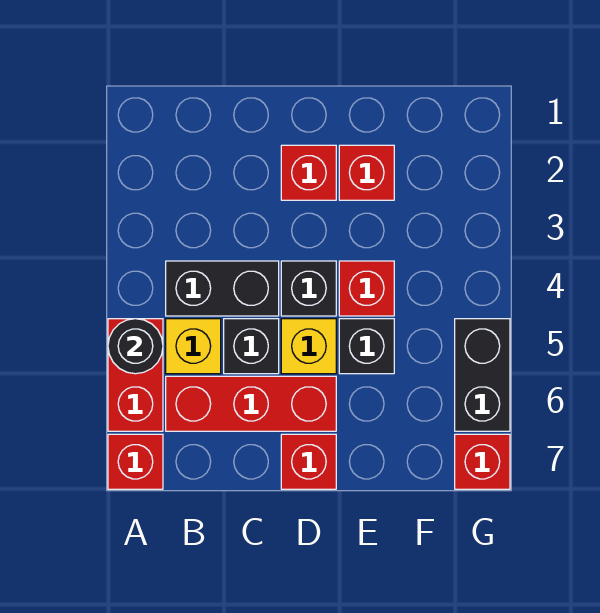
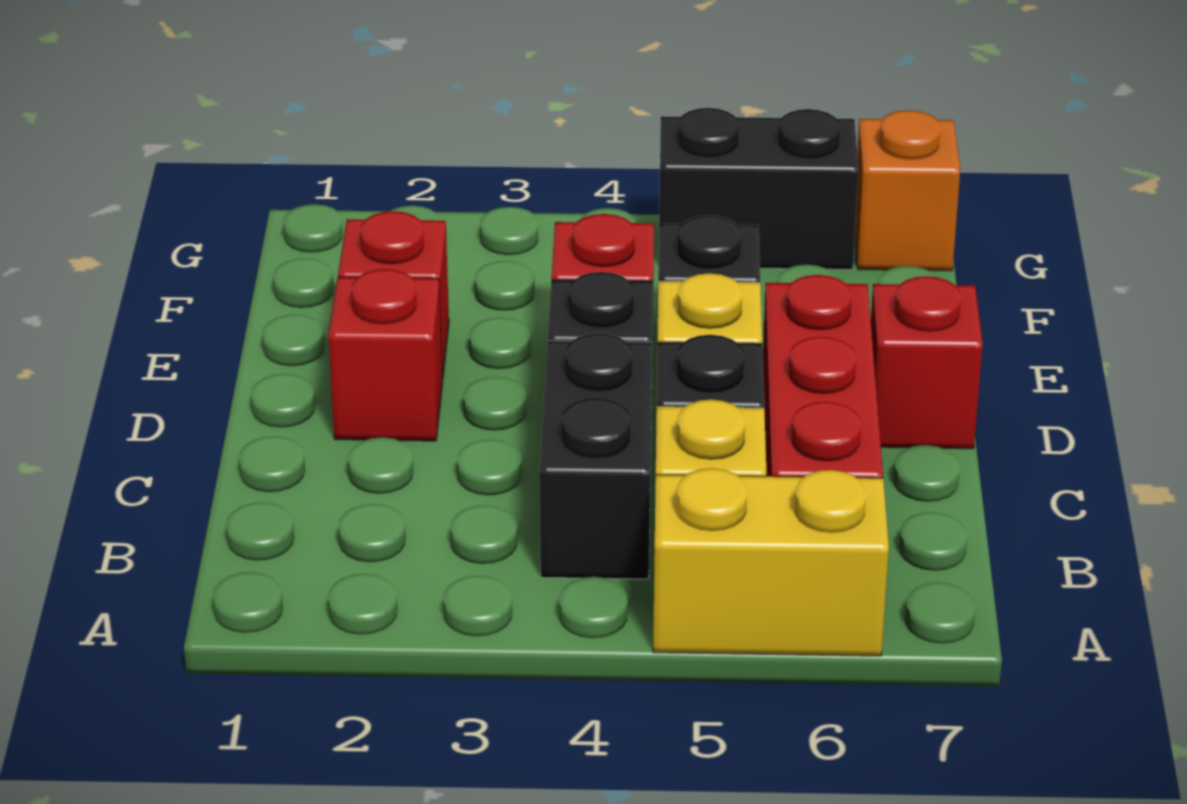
red brick A5:A6 level 1 -> yellow brick A5:A6 level 1
black round brick A5 level 2 -> none
red brick A7 level 1 -> none
red brick G7 level 1 -> orange brick G7 level 1

